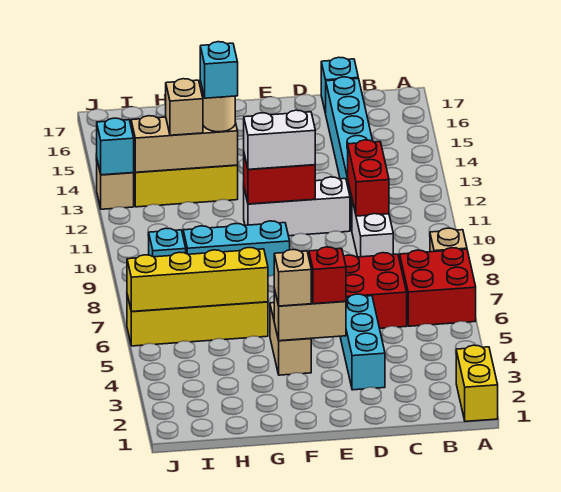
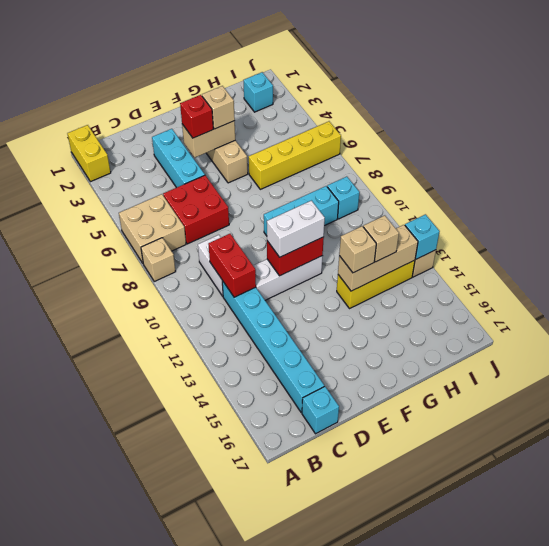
red brick A6:B7 level 1 -> tan brick A6:B7 level 1
yellow brick G6:J6 level 2 -> none
tan round brick G13 level 3 -> tan brick G13 level 3
cyan brick G13 level 4 -> cyan brick I2 level 1

